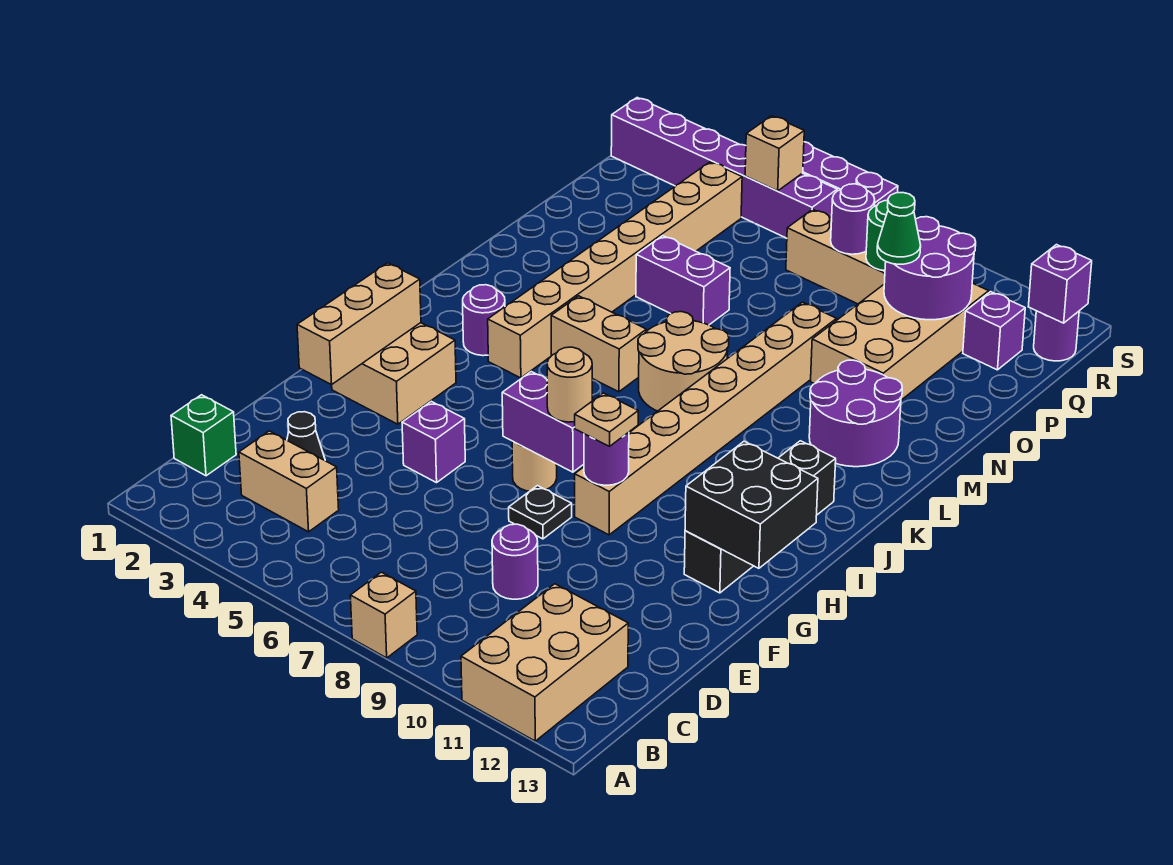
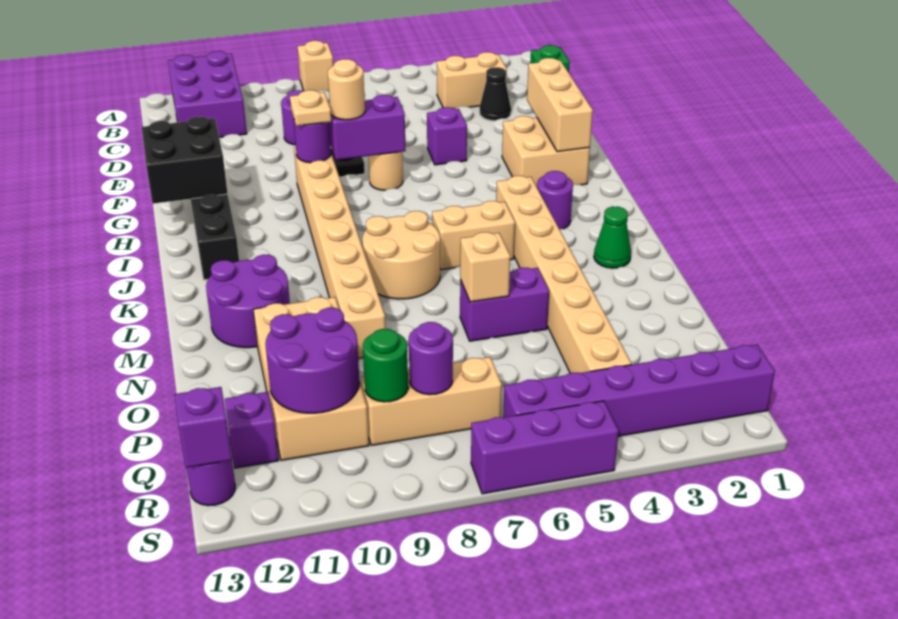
tan brick A11:C12 level 1 -> purple brick A11:C12 level 1
green cone P10 level 3 -> green cone L2 level 1
tan brick R5 level 2 -> tan brick N6 level 2

